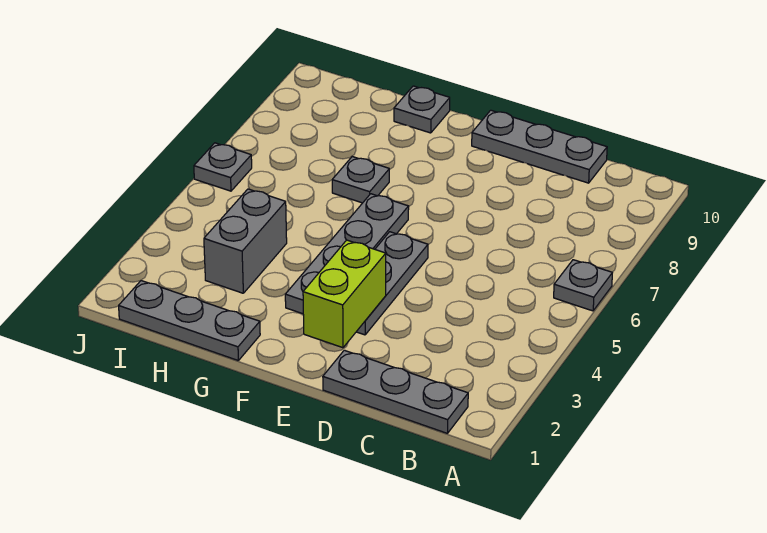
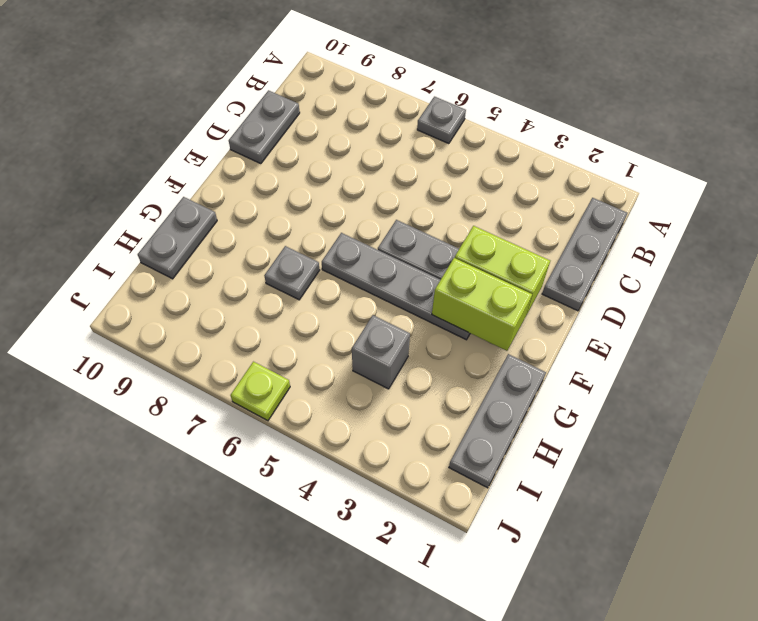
grey plate C10:E10 level 1 -> grey plate C10:D10 level 1
none -> lime brick F2:F3 level 2
grey plate G10 level 1 -> grey plate G10:H10 level 1
grey brick H3:H4 level 1 -> grey brick H4 level 1
grey plate J6 level 1 -> lime plate J6 level 1

